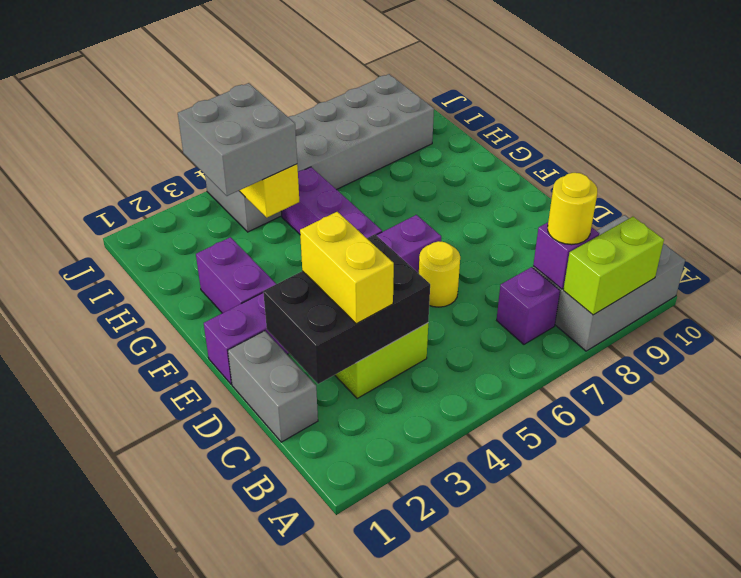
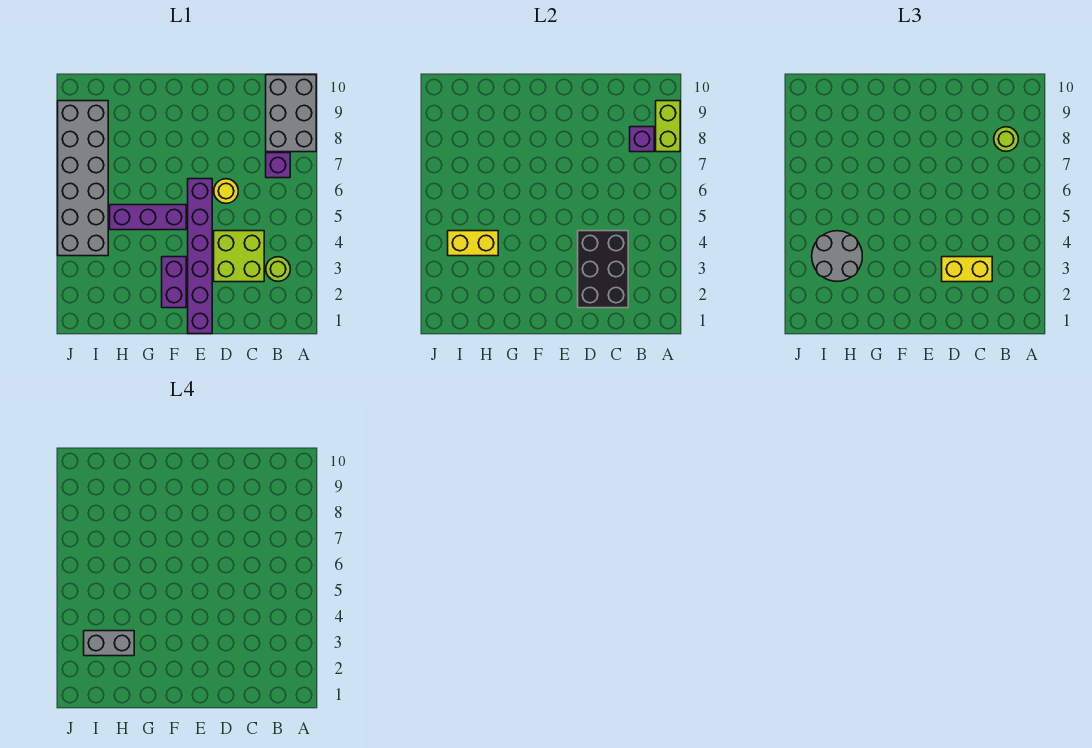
none -> lime round brick B3 level 1
yellow round brick B8 level 3 -> lime round brick B8 level 3
grey brick C1:D1 level 1 -> grey brick H3:I3 level 4
purple brick F2:G2 level 1 -> purple brick F2:F3 level 1
grey brick H3:I4 level 3 -> grey round brick H3:I4 level 3

